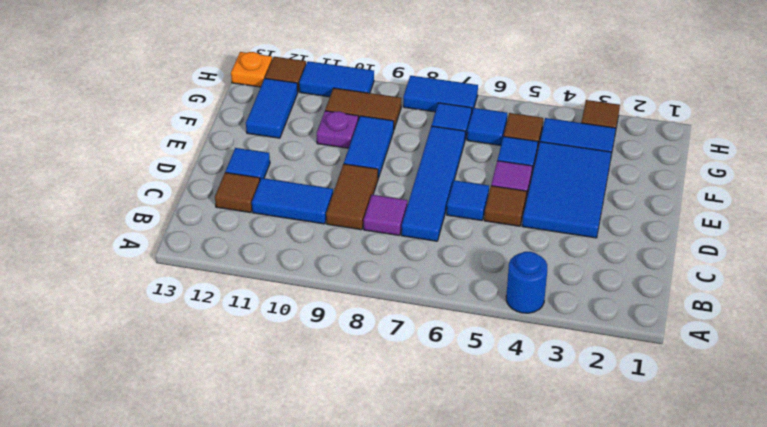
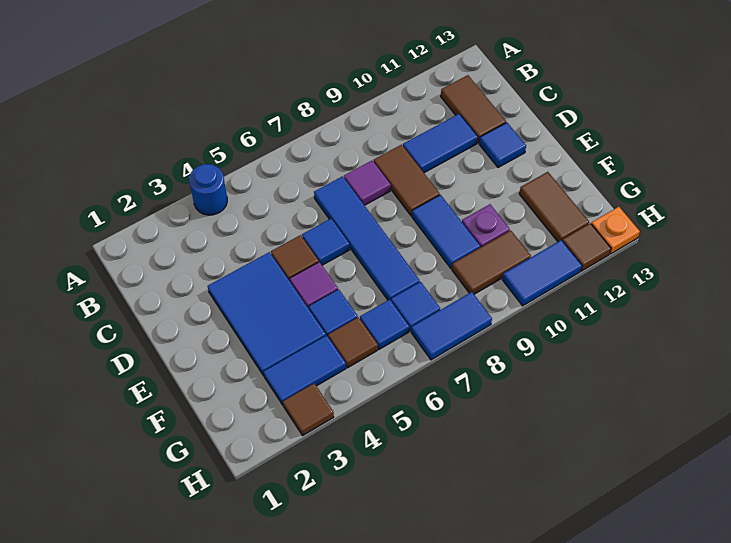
brown tile C12 level 1 -> brown tile B12:C12 level 1
blue tile F12:G12 level 1 -> brown tile F12:G12 level 1

